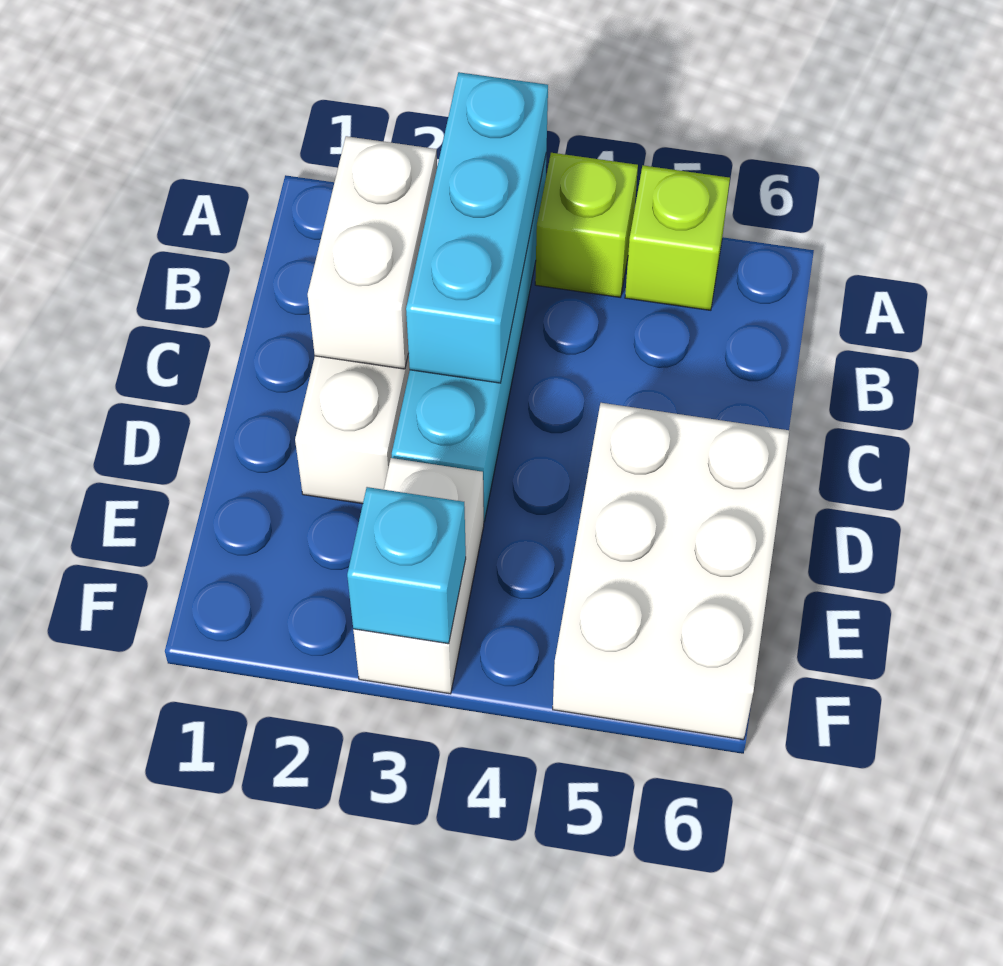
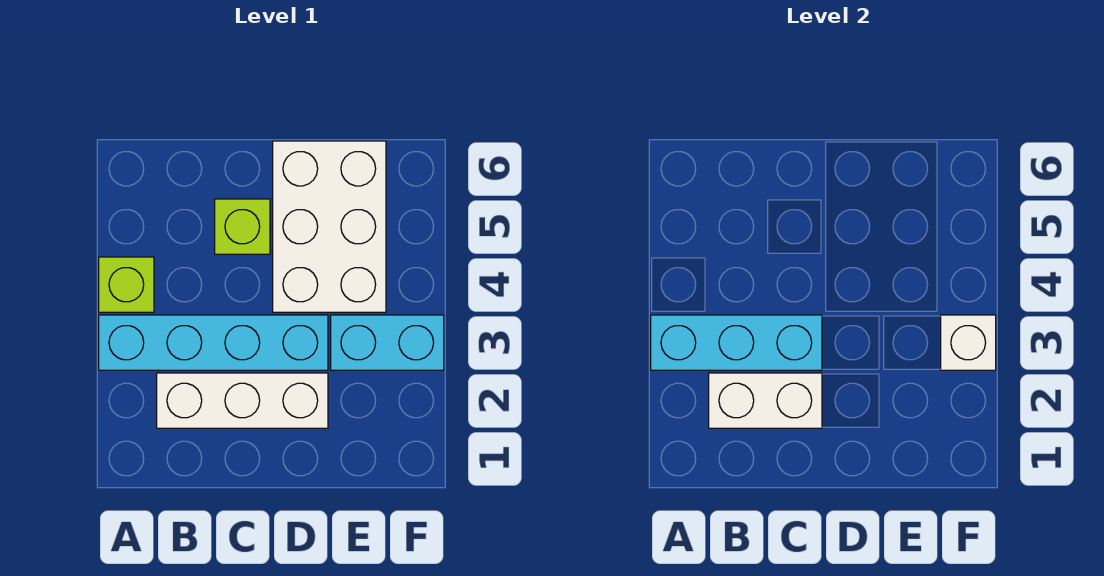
lime brick A5 level 1 -> lime brick C5 level 1
white brick D5:F6 level 1 -> white brick D4:E6 level 1
white brick E3:F3 level 1 -> cyan brick E3:F3 level 1
cyan brick F3 level 2 -> white brick F3 level 2

